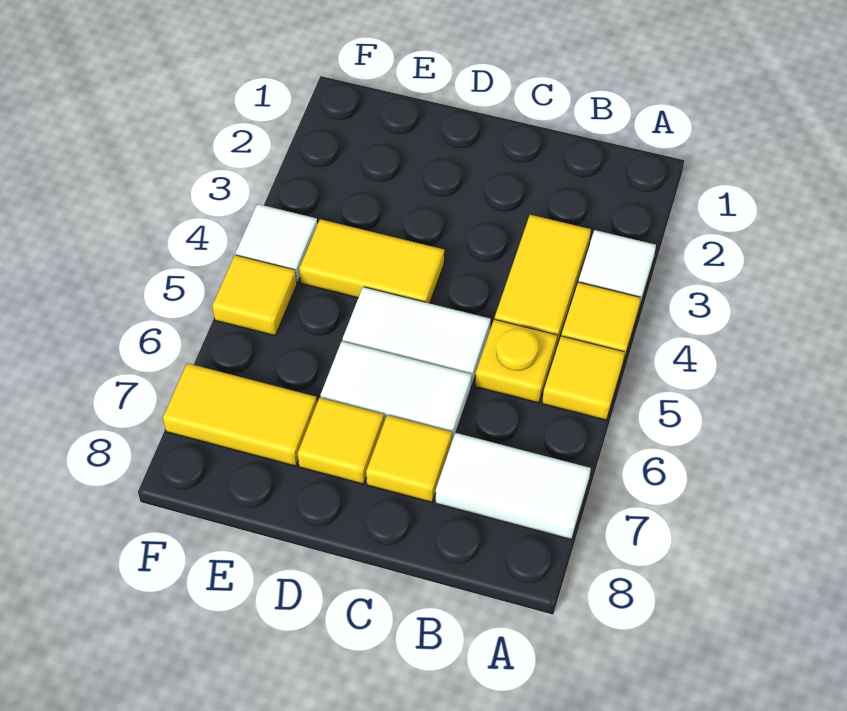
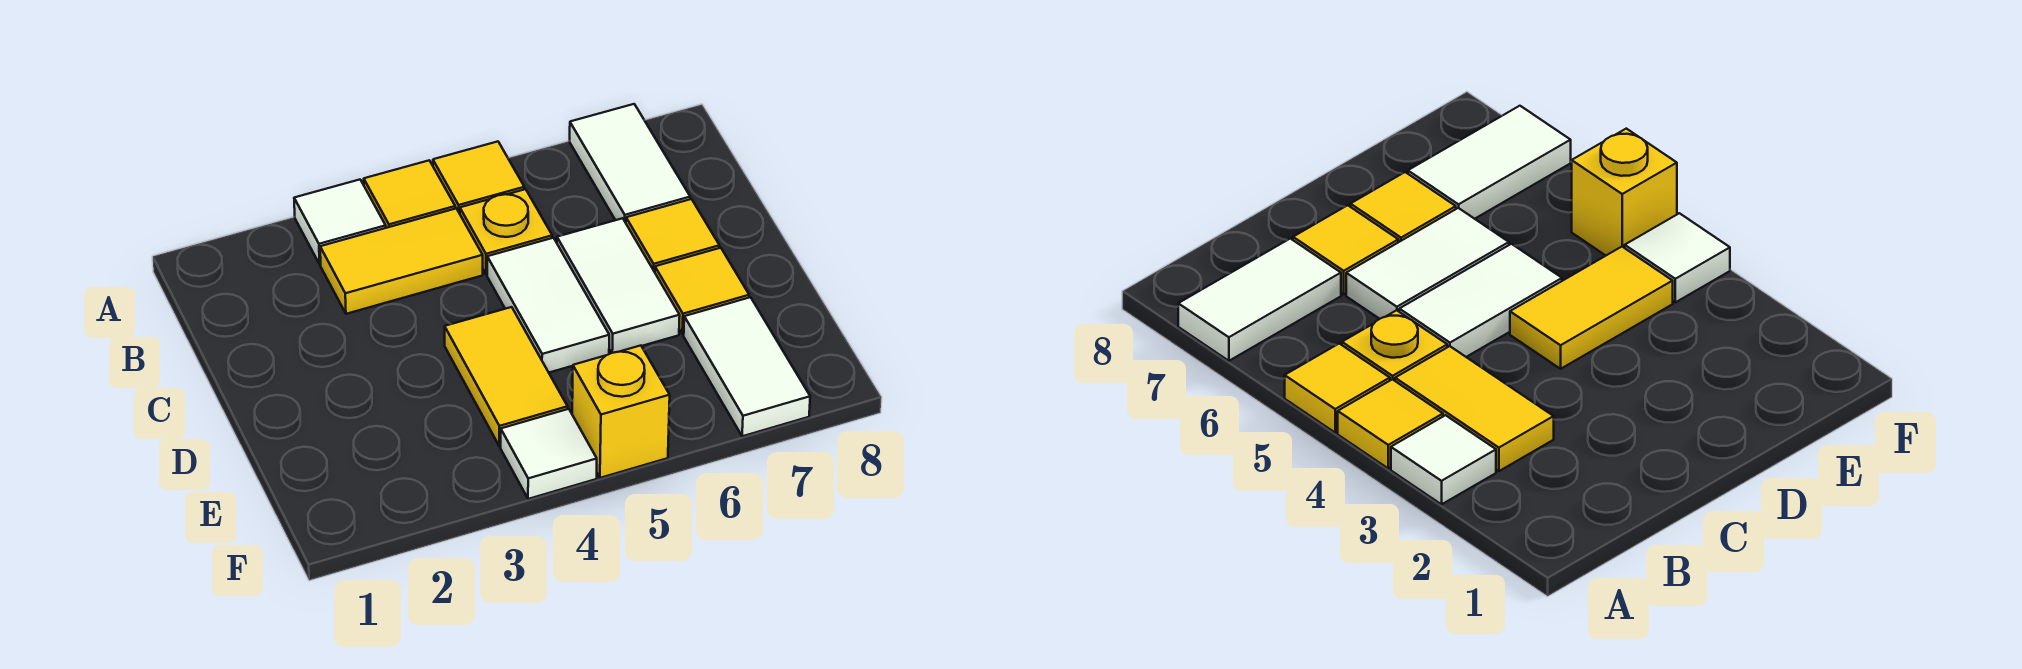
yellow tile E7:F7 level 1 -> white tile E7:F7 level 1
yellow tile F5 level 1 -> yellow brick F5 level 1

